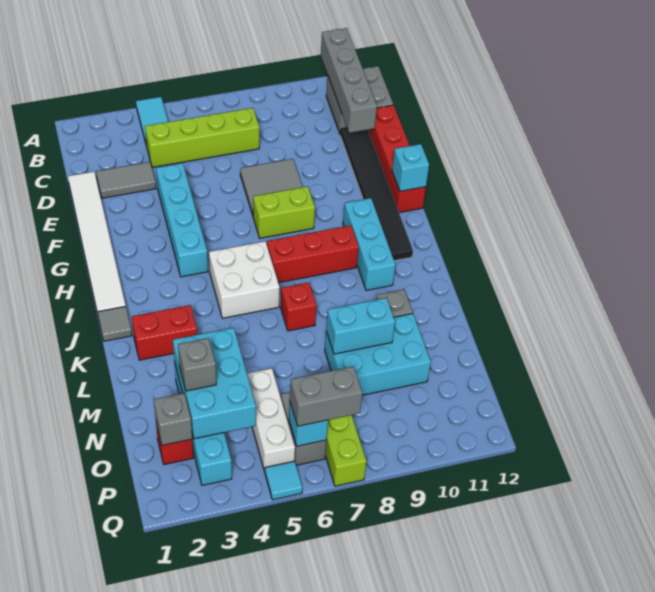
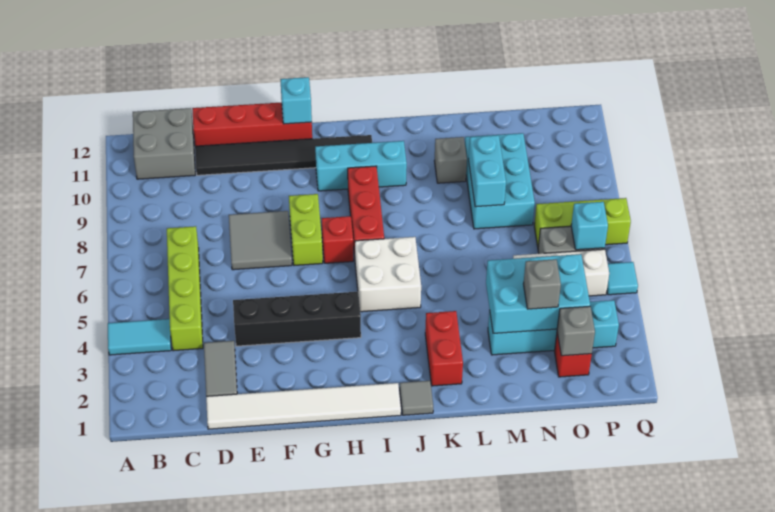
grey brick A11:D11 level 2 -> none
cyan brick E4:H4 level 1 -> black brick E4:H4 level 1
red brick K7 level 1 -> red brick H7 level 1
grey brick P6:P7 level 3 -> none

